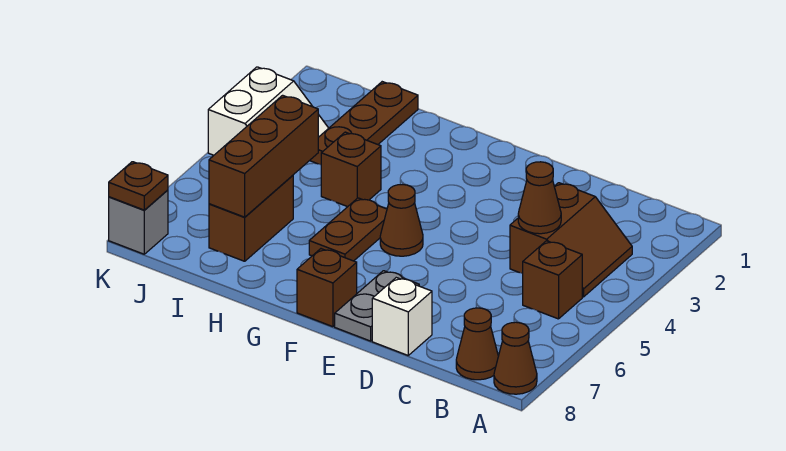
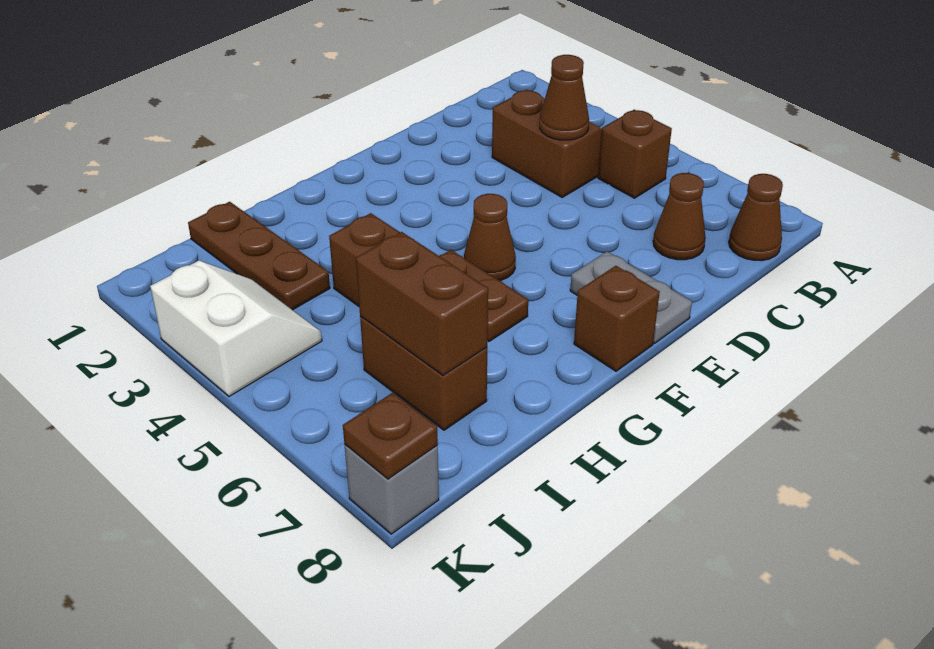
brown cone A8 level 1 -> brown cone C7 level 1
white brick D8 level 1 -> none
brown brick I5:I7 level 2 -> brown brick I6:I7 level 2

